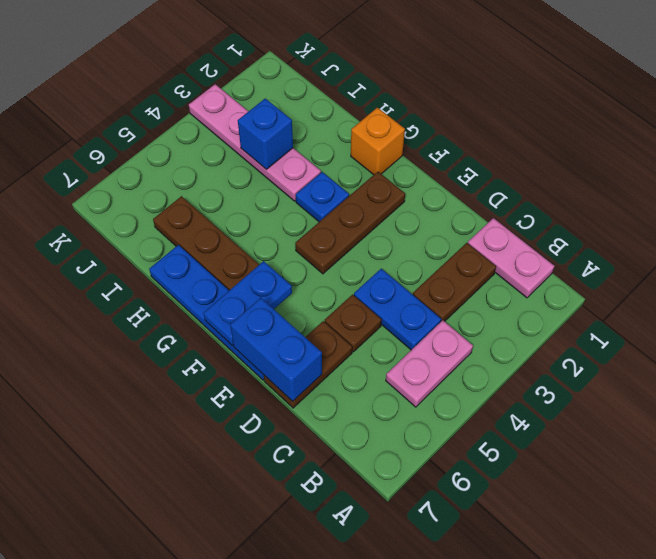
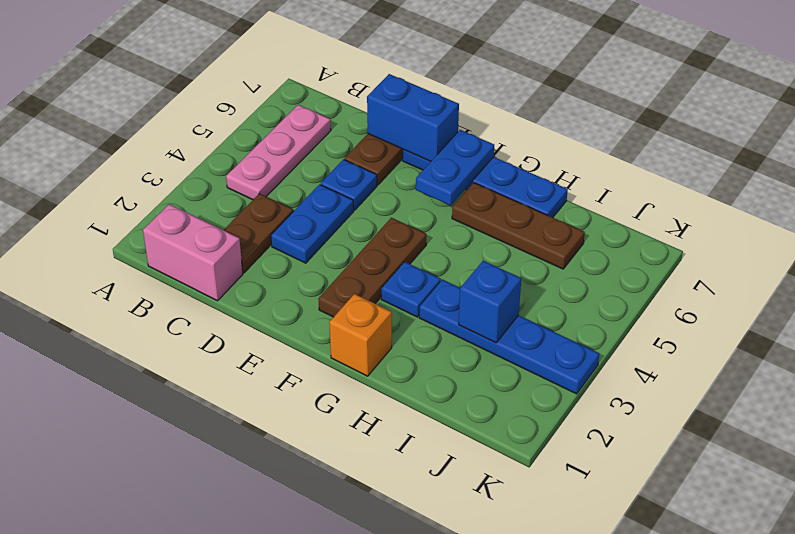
pink plate B1:C1 level 1 -> pink brick B1:C1 level 1
pink plate B4:B5 level 1 -> pink plate B4:B6 level 1
blue plate C4:D4 level 1 -> blue plate D3:D4 level 1
brown plate D5 level 1 -> blue plate D5 level 1
pink plate H3:K3 level 1 -> blue plate H3:K3 level 1

